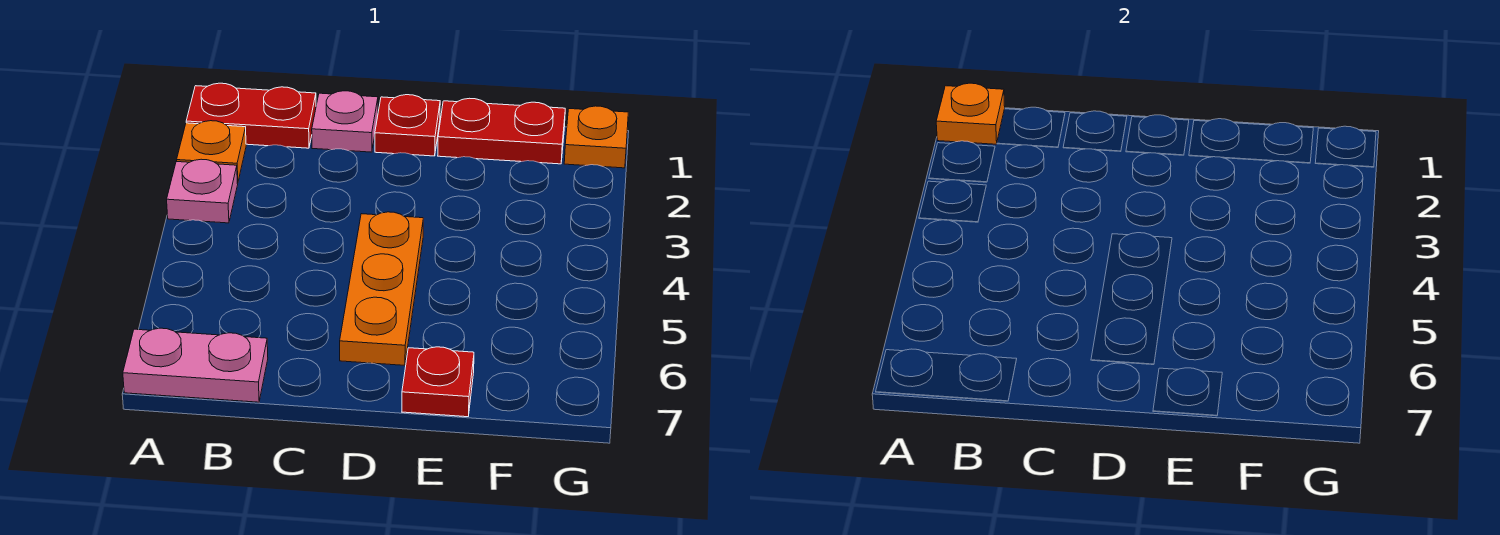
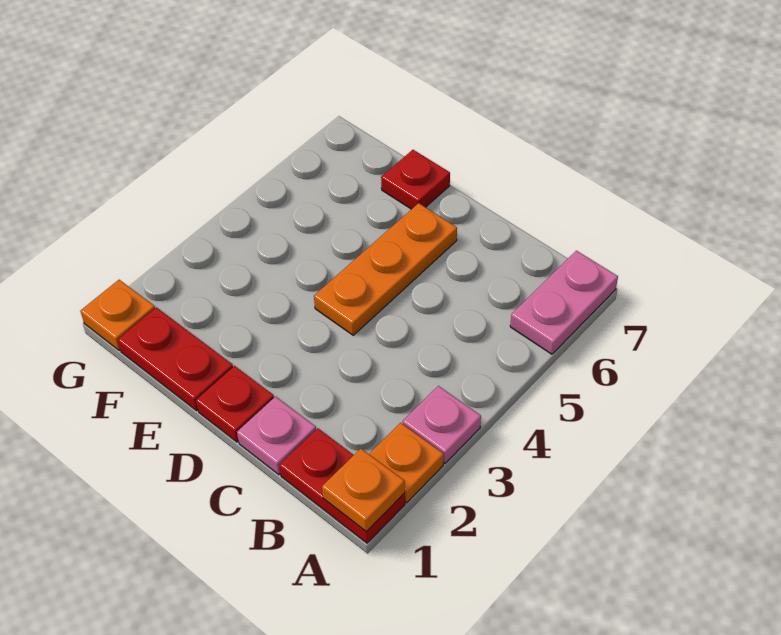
pink plate A7:B7 level 1 -> pink plate A6:A7 level 1

